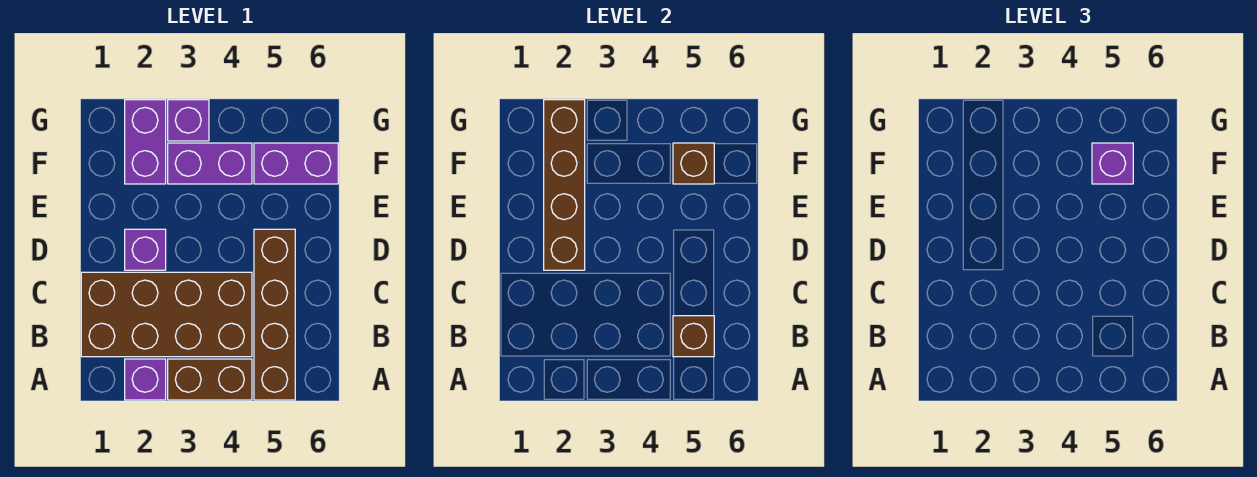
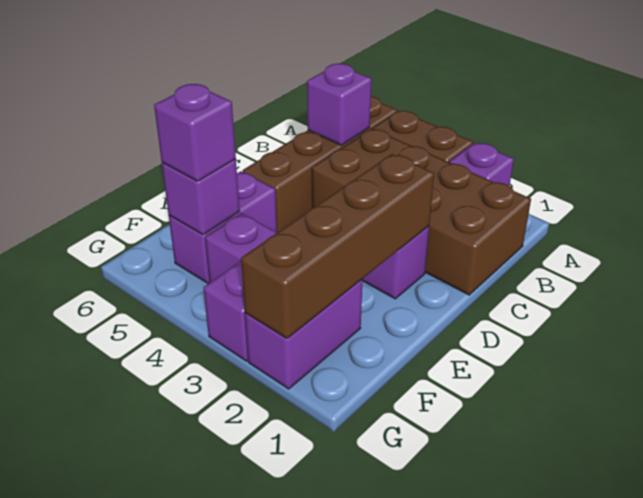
brown brick B5 level 2 -> purple brick B5 level 2
purple brick F5:F6 level 1 -> purple brick E5:F5 level 1
brown brick F5 level 2 -> purple brick F5 level 2

